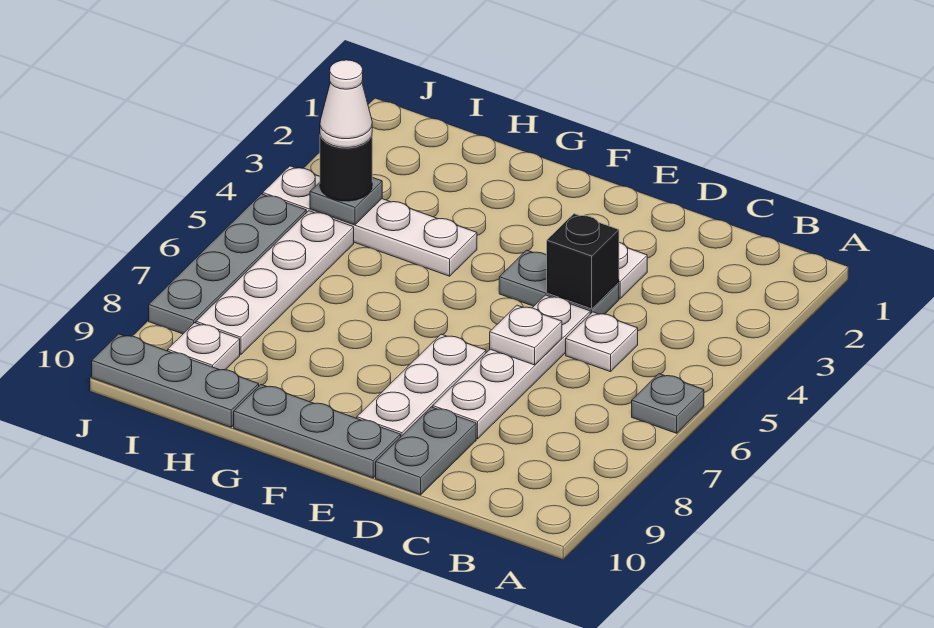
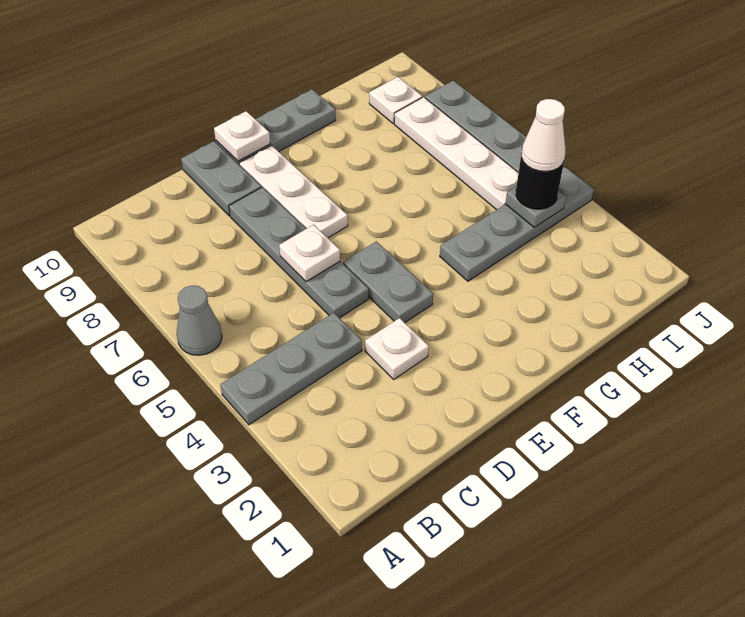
grey plate A6 level 1 -> grey cone A6 level 1
white plate C5 level 1 -> white plate E10 level 2
grey plate D4:E4 level 1 -> grey plate E4:E5 level 1
black brick D4 level 2 -> none
white plate D5:D8 level 1 -> grey plate D5:D8 level 1
white plate G4:J4 level 1 -> grey plate G4:J4 level 1
grey plate H10:J10 level 1 -> grey plate A4:C4 level 1

